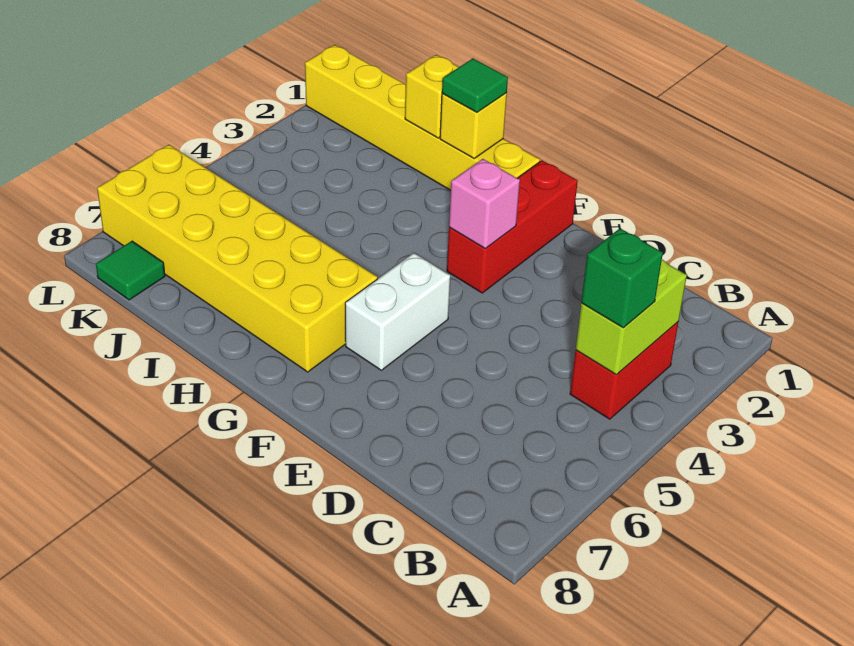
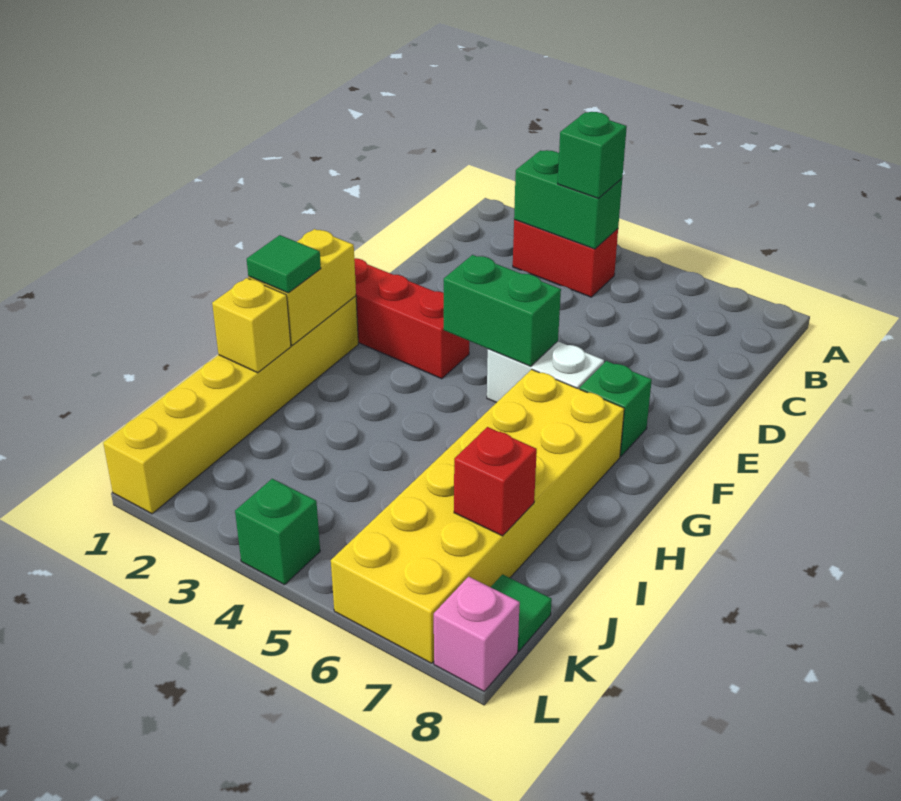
lime brick B3:B4 level 2 -> green brick B3:B4 level 2
pink brick F3 level 2 -> pink brick L8 level 1
none -> green brick F4:F5 level 2
none -> green brick F7 level 1
yellow brick H1 level 2 -> yellow brick G1:H1 level 2
none -> red brick J7 level 2
none -> green brick L4 level 1

